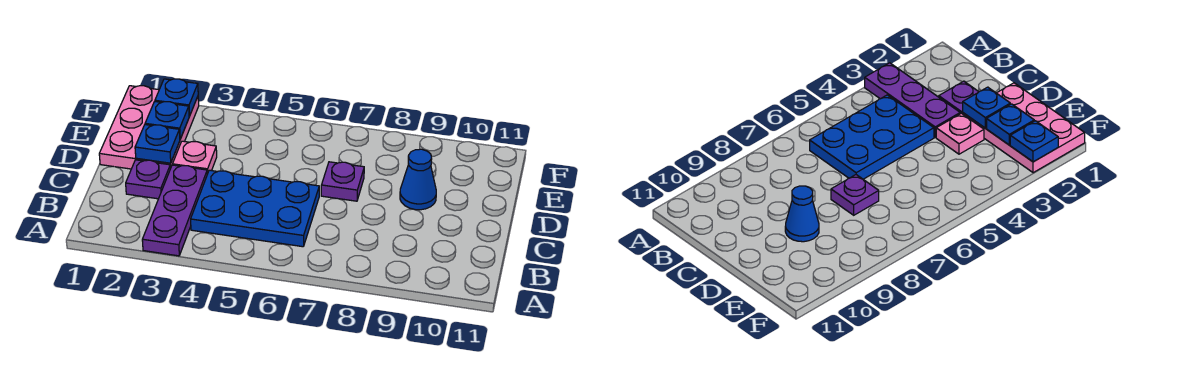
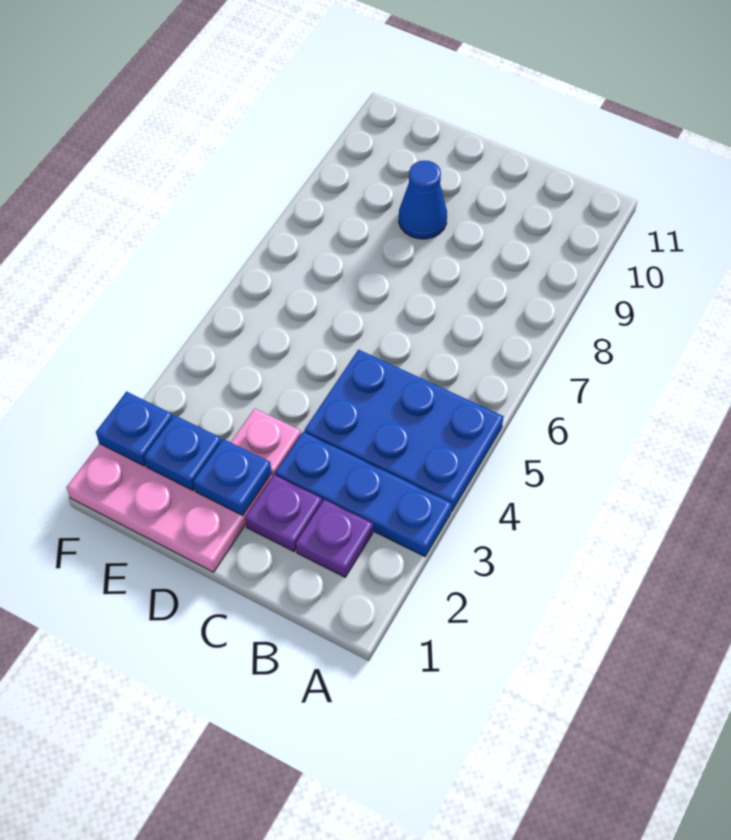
purple plate A3:C3 level 1 -> blue plate A3:C3 level 1
blue plate B4:C6 level 1 -> blue plate A4:C5 level 1
purple plate D7 level 1 -> purple plate B2 level 1

